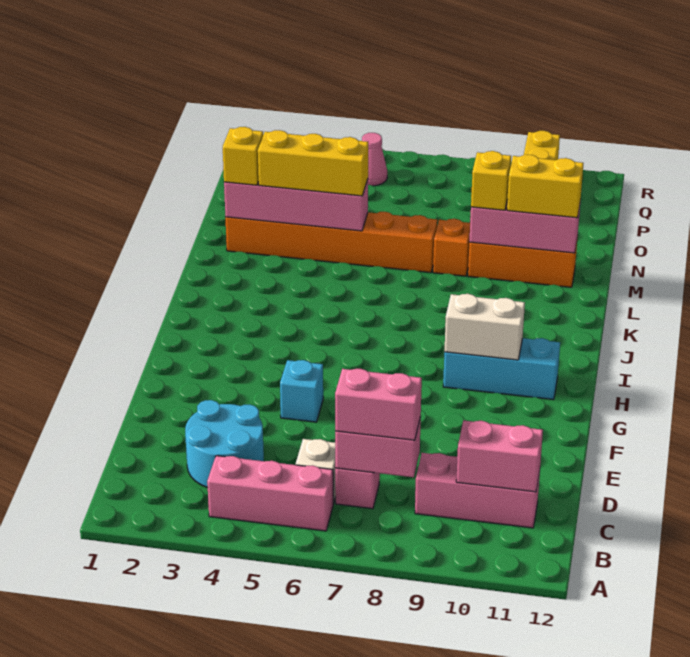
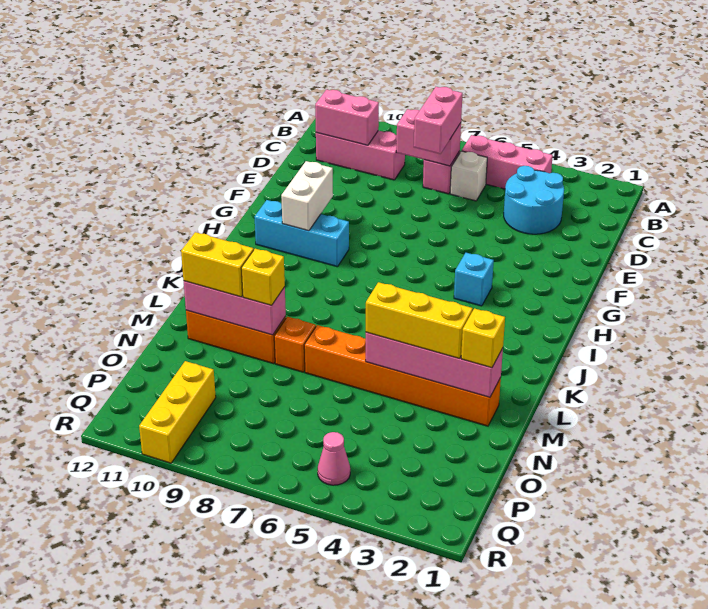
pink brick C7:C8 level 3 -> pink brick C7:D7 level 3
cyan brick F5 level 1 -> cyan brick H4 level 1
white brick H9:H10 level 2 -> white brick G10:H10 level 2

